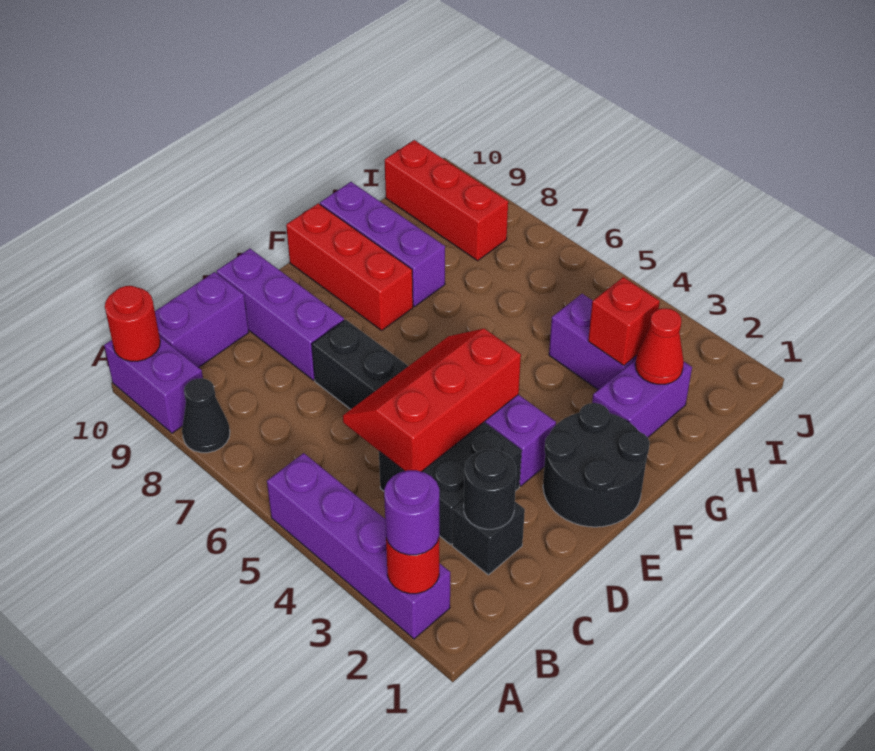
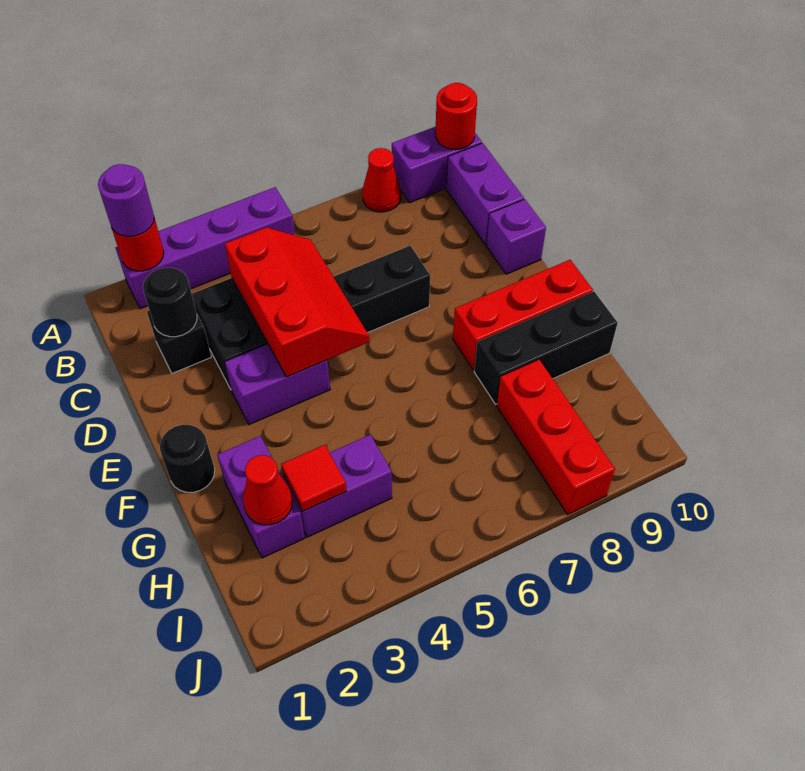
black cone A8 level 1 -> red cone A8 level 1
purple brick D8:D10 level 1 -> purple brick D10 level 1
black round brick E1:F2 level 1 -> black round brick F1 level 1
purple brick G8:G10 level 1 -> black brick G8:G10 level 1
red brick H3 level 2 -> red tile H3 level 2
red brick I8:I10 level 1 -> red brick H8:J8 level 1

